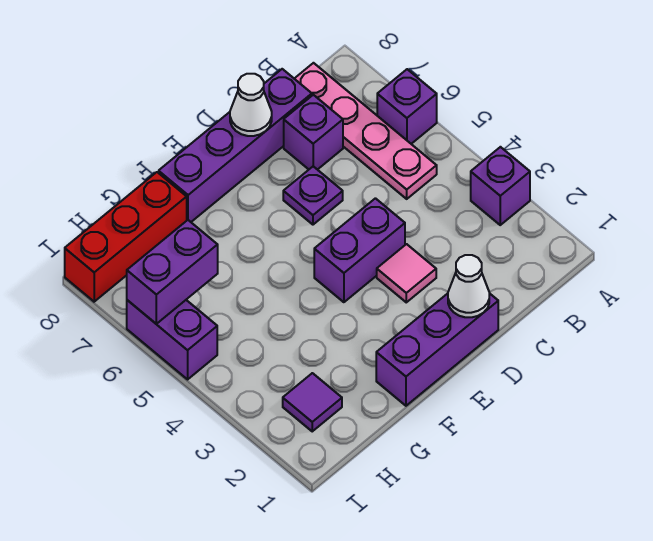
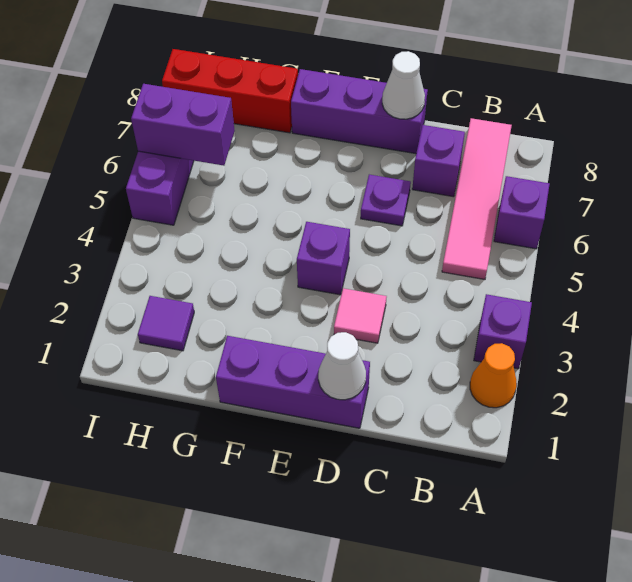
none -> orange cone A2 level 1
pink plate B5:B8 level 1 -> pink tile B5:B8 level 1
purple brick C8:F8 level 1 -> purple brick D8:F8 level 1
purple brick D4:E4 level 1 -> purple brick E4 level 1

